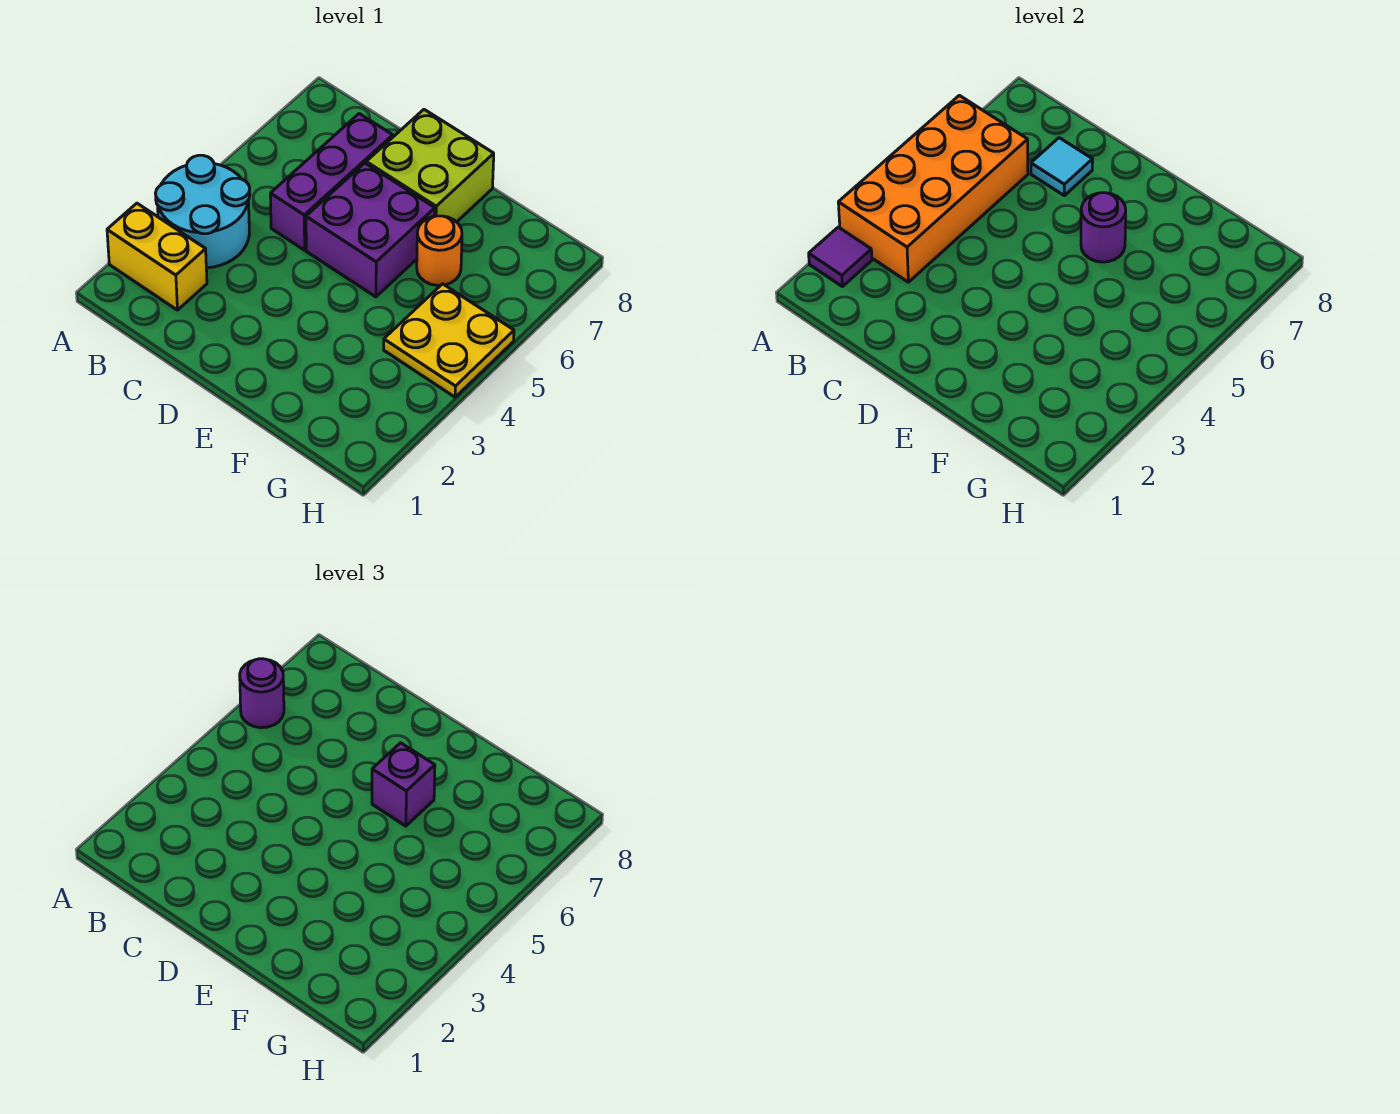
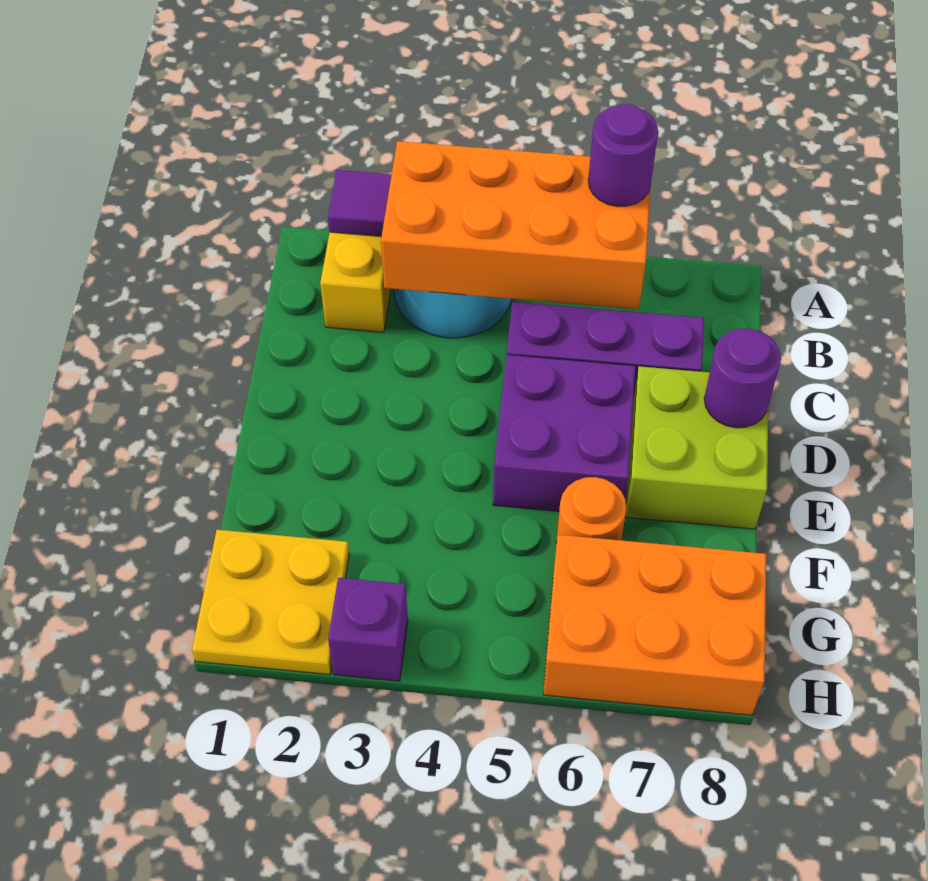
cyan tile C7 level 2 -> none
purple round brick E6 level 2 -> purple round brick D8 level 2
purple brick E6 level 3 -> purple brick H3 level 1
yellow plate G4:H5 level 1 -> yellow plate G1:H2 level 1
none -> orange brick G6:H8 level 1

